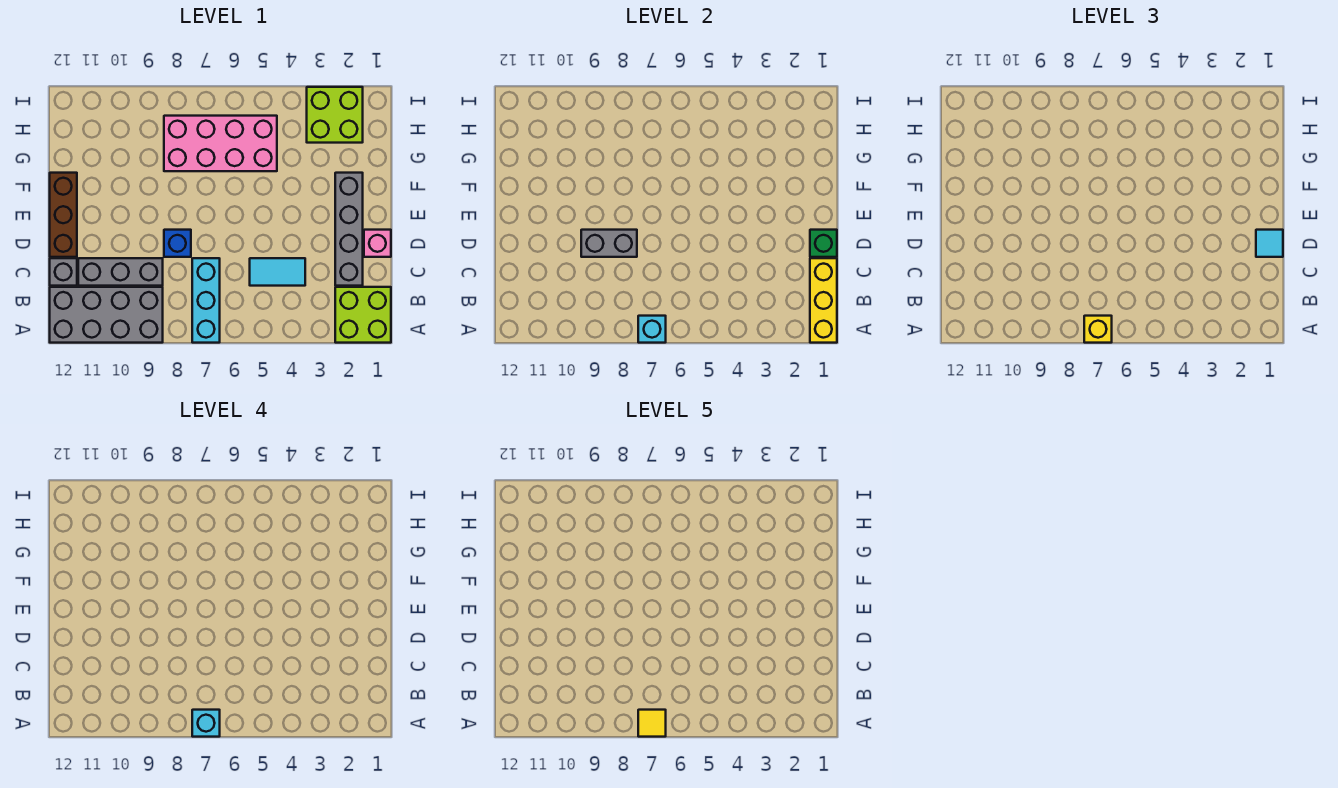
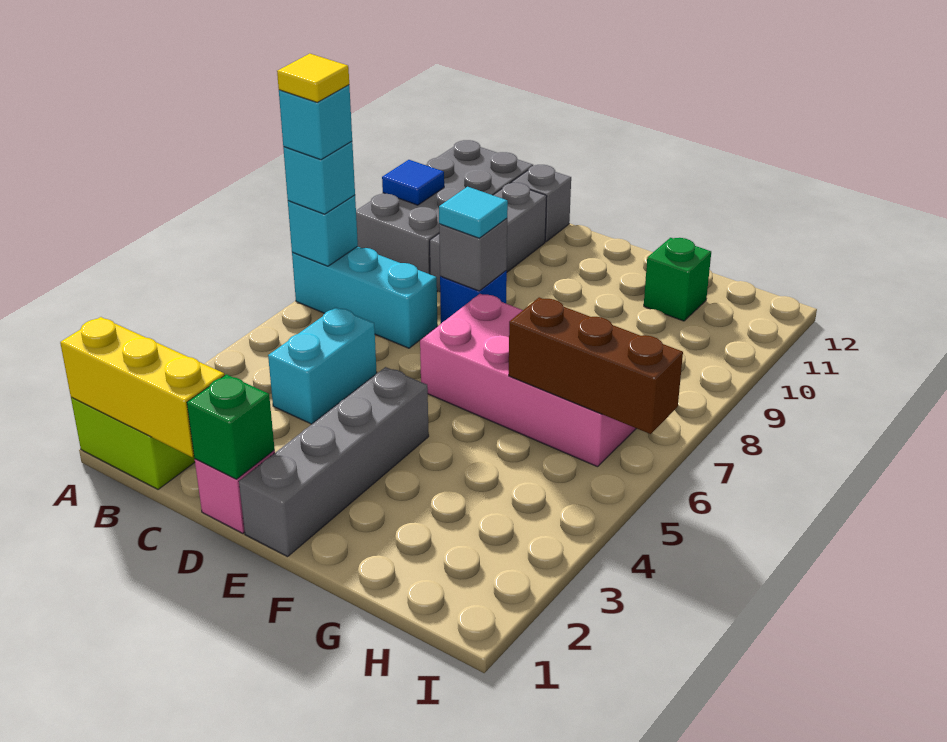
yellow brick A7 level 3 -> cyan brick A7 level 3
none -> blue tile A10 level 2
grey brick C2:F2 level 1 -> grey brick E1:E4 level 1
cyan tile C4:C5 level 1 -> cyan brick C4:C5 level 1
cyan tile D1 level 3 -> cyan tile D8 level 3
grey brick D8:D9 level 2 -> grey brick D8 level 2
brown brick D12:F12 level 1 -> brown brick G6:I6 level 2
pink brick G5:H8 level 1 -> pink brick E6:H7 level 1
none -> green brick G11 level 1
lime brick H2:I3 level 1 -> none

